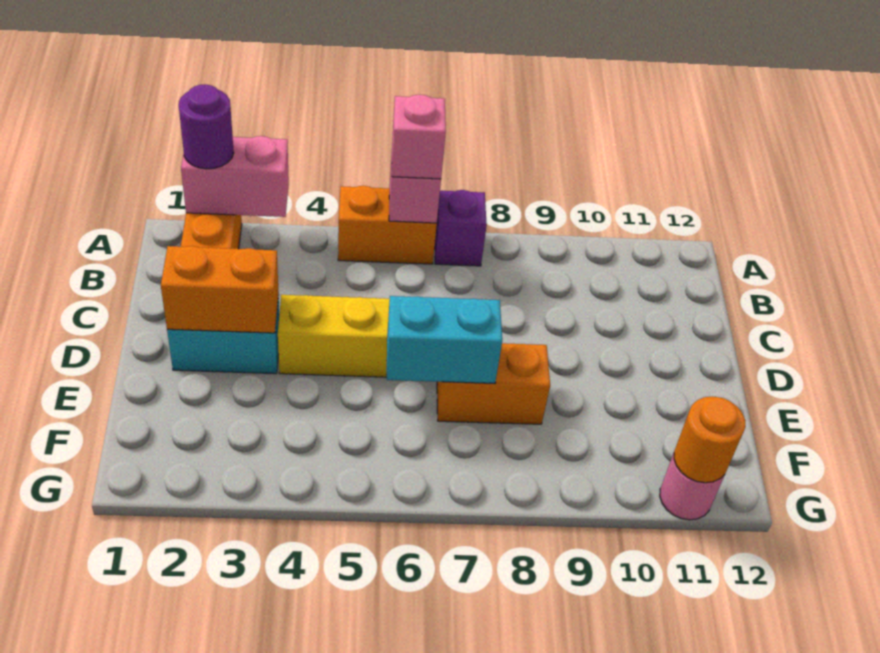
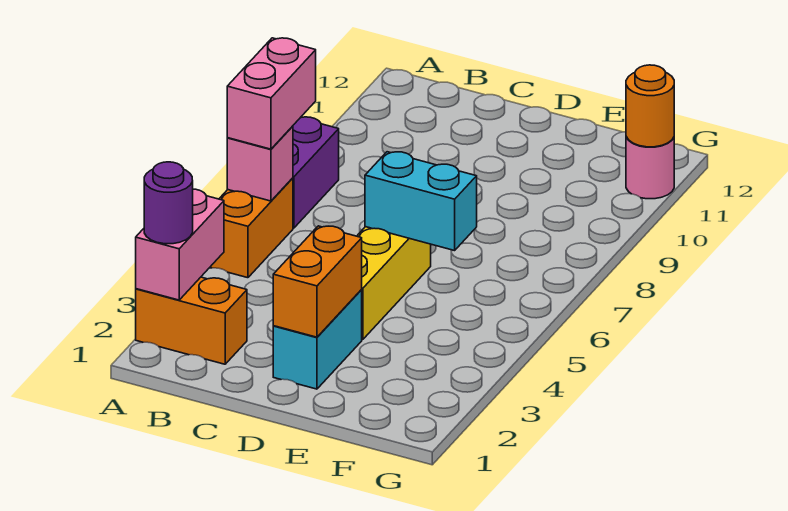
pink brick A6 level 3 -> pink brick A6:A7 level 3
purple brick A7 level 1 -> purple brick A7:A8 level 1
cyan brick E6:E7 level 2 -> cyan brick D6:E6 level 2
orange brick E7:E8 level 1 -> none

